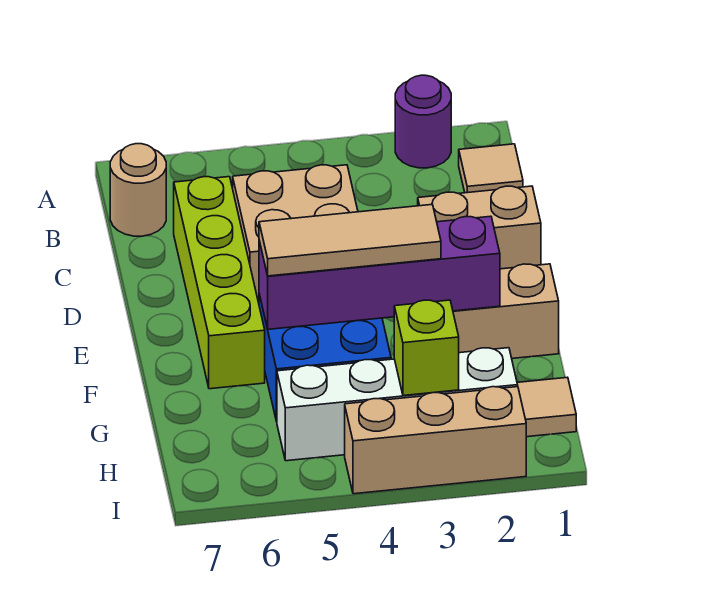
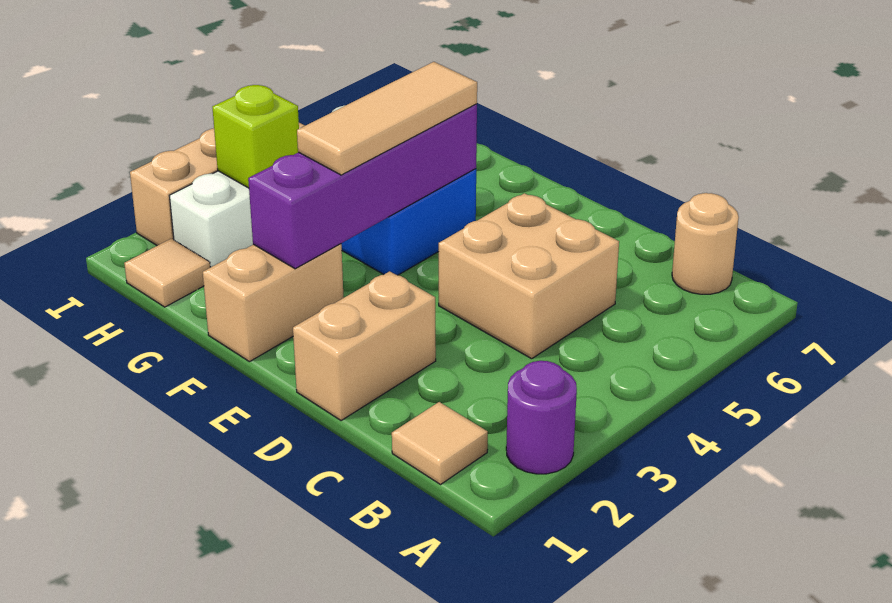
lime brick C6:F6 level 1 -> none

